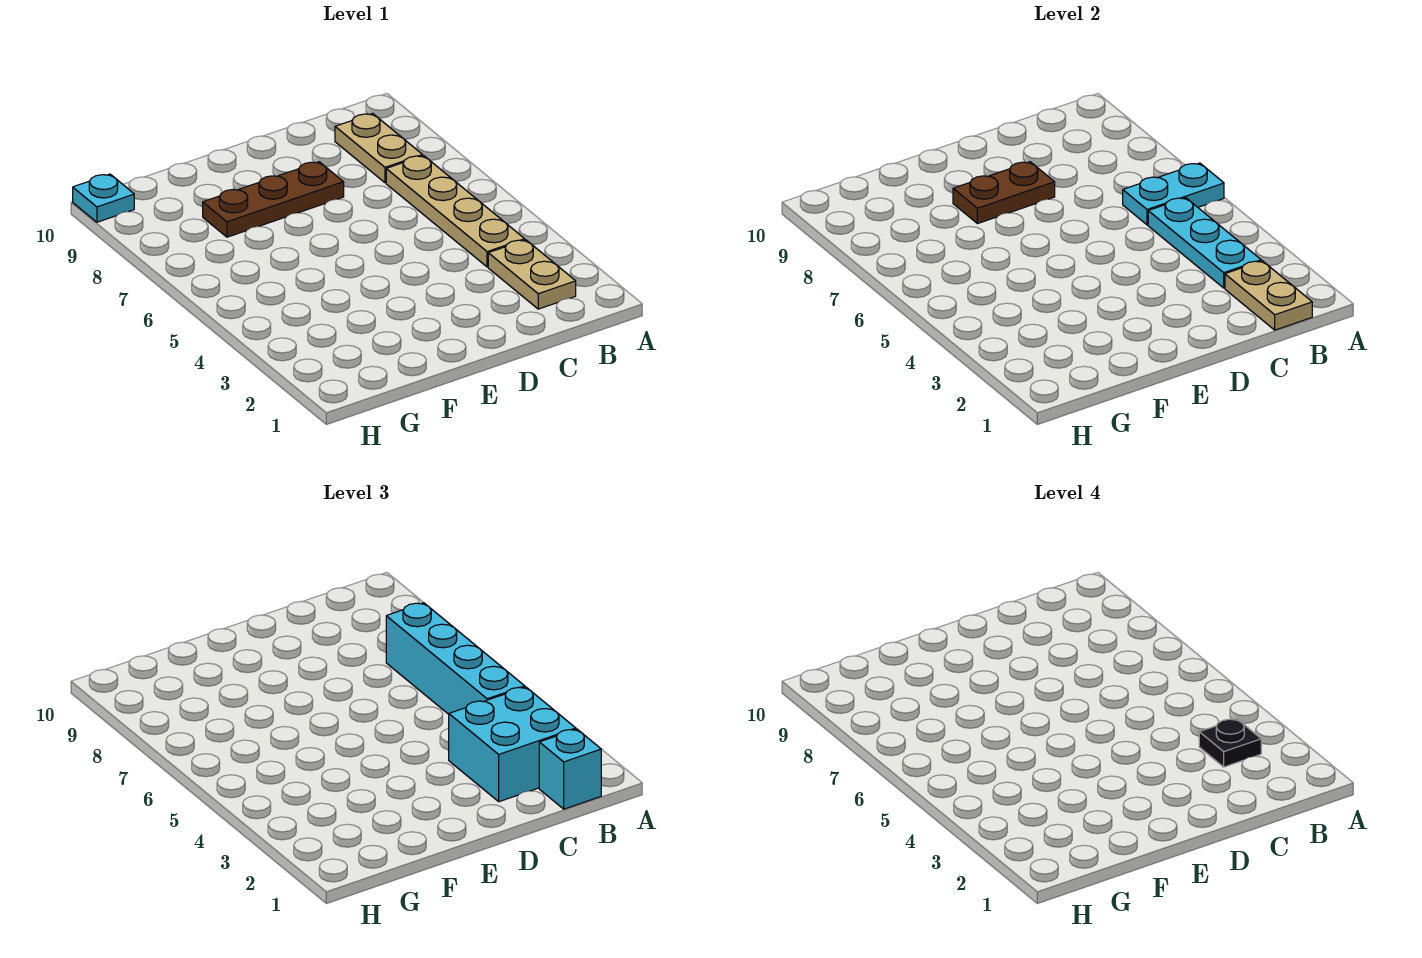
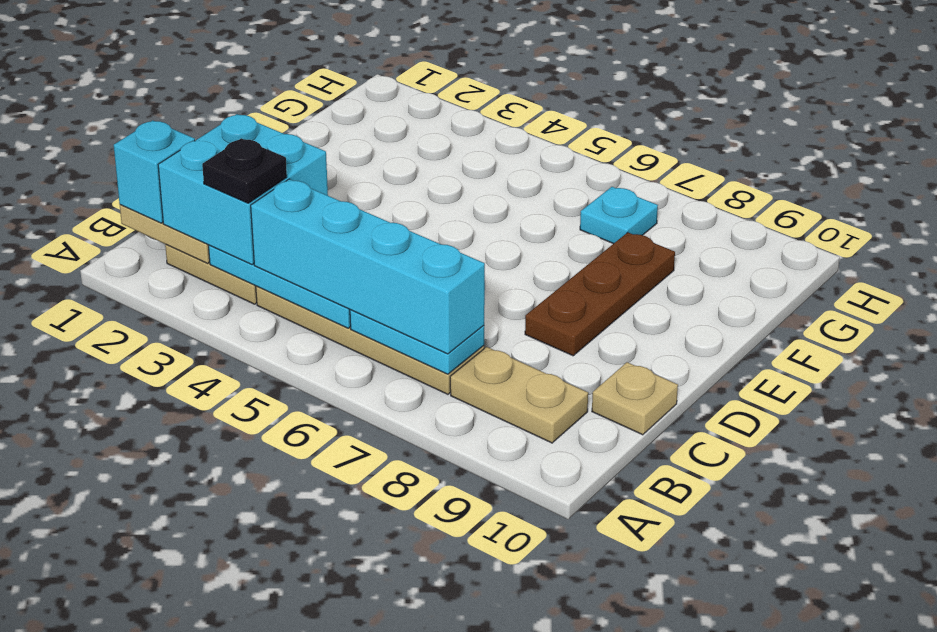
cyan plate A6:B6 level 2 -> cyan plate B6:B7 level 2
none -> tan plate C10 level 1
brown plate D8:E8 level 2 -> none
cyan plate H10 level 1 -> cyan plate G7 level 1

